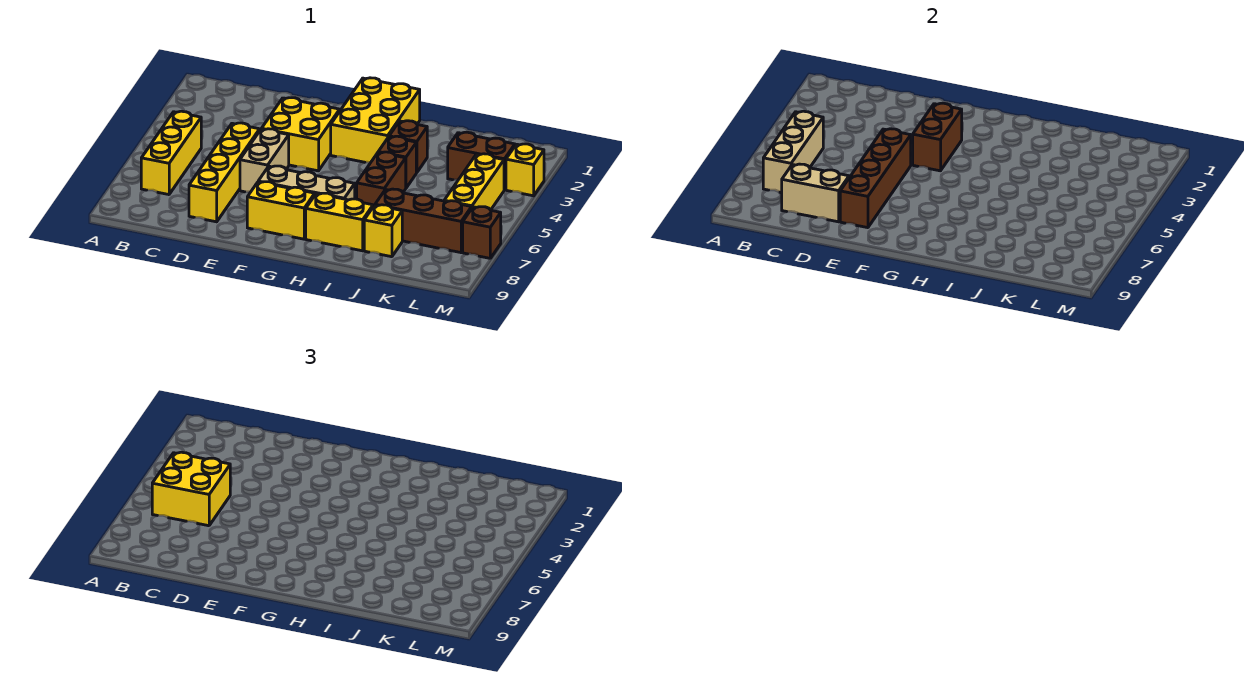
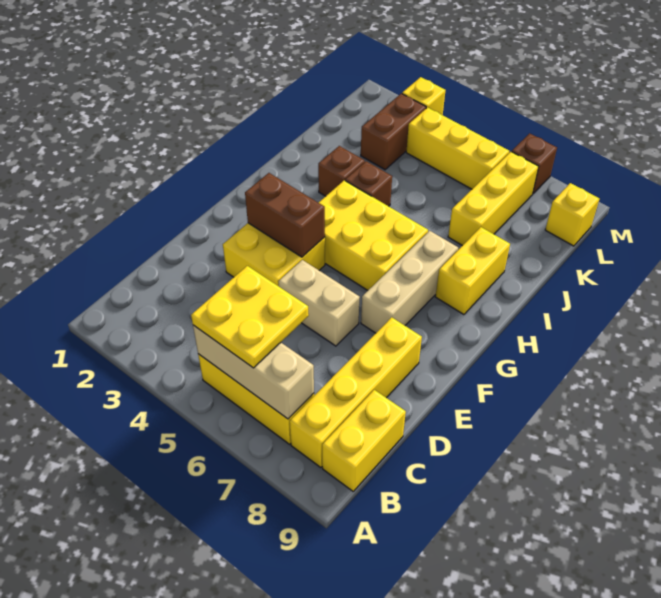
yellow brick B5:C6 level 3 -> yellow plate B5:C6 level 3
tan brick C8:D8 level 2 -> none
yellow brick D5:D8 level 1 -> yellow brick B8:E8 level 1
brown brick E5:E8 level 2 -> none
yellow brick F8:G8 level 1 -> yellow brick B9:C9 level 1
yellow brick G1:H3 level 1 -> yellow brick G4:H6 level 1
brown brick I5:I6 level 1 -> none
brown brick J7:L7 level 1 -> yellow brick J7:L7 level 1
yellow brick J8 level 1 -> yellow brick L9 level 1

